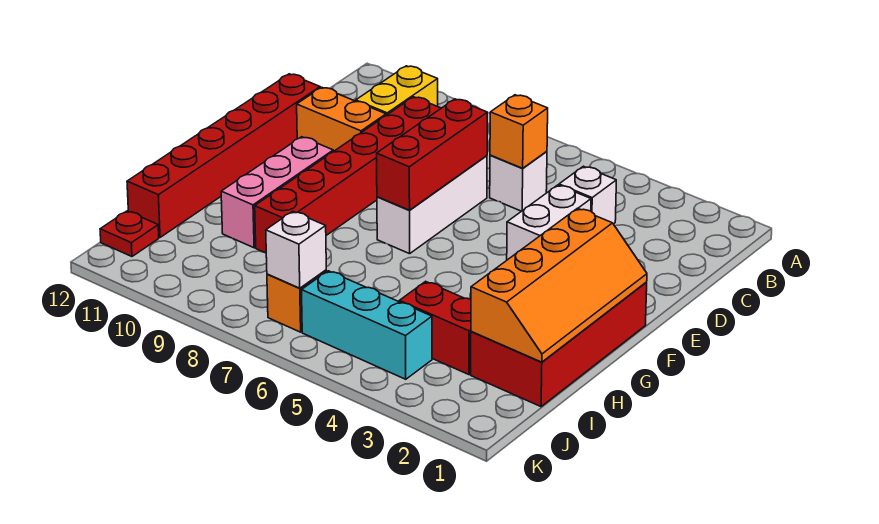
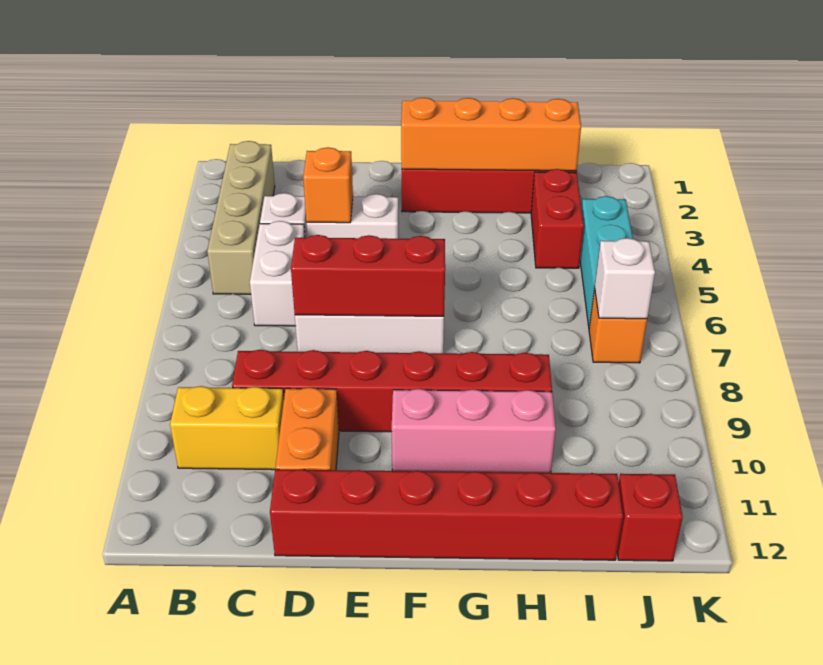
none -> tan brick B2:B5 level 1
white brick C6 level 1 -> white brick C5:C6 level 1
orange brick C6 level 2 -> orange brick D4 level 2
red plate J12 level 1 -> red brick J12 level 1

